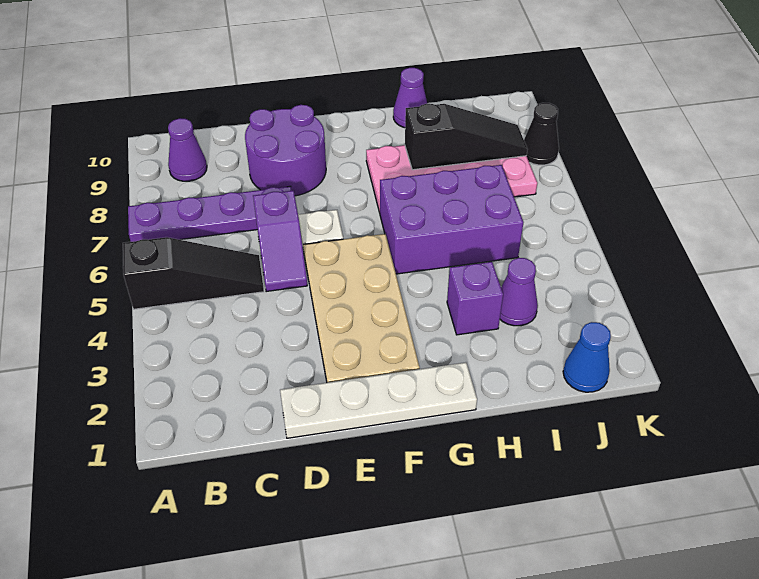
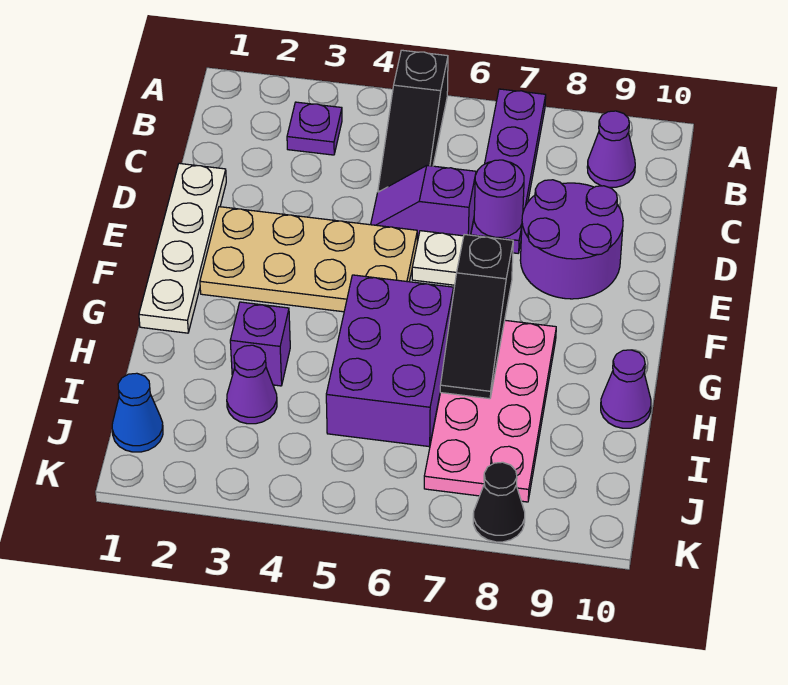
none -> purple plate B3 level 1
none -> purple round brick D7 level 2
black slope H8:J8 level 2 top H -> black slope F7:H7 level 2 top F

